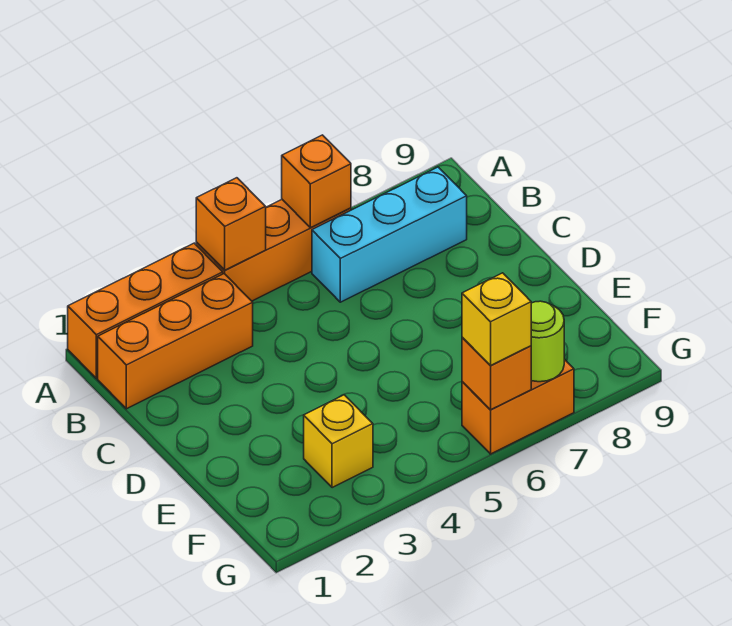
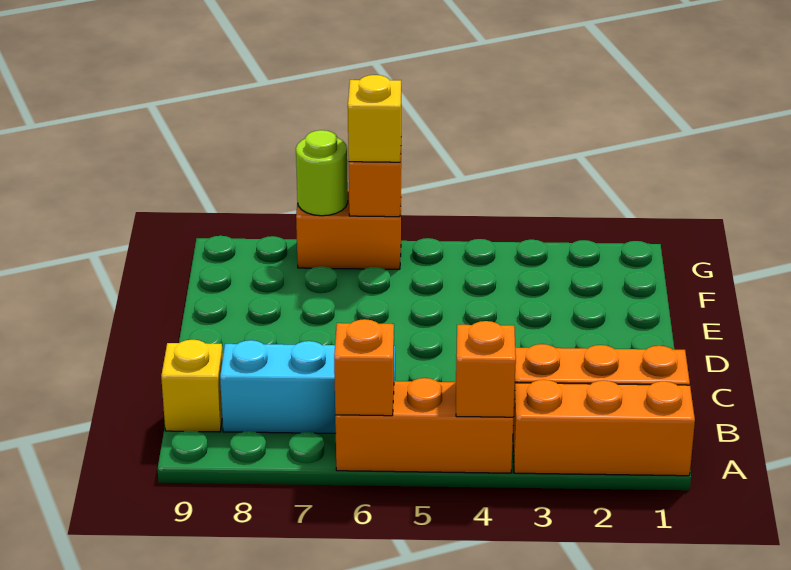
yellow brick F3 level 1 -> yellow brick B9 level 1

